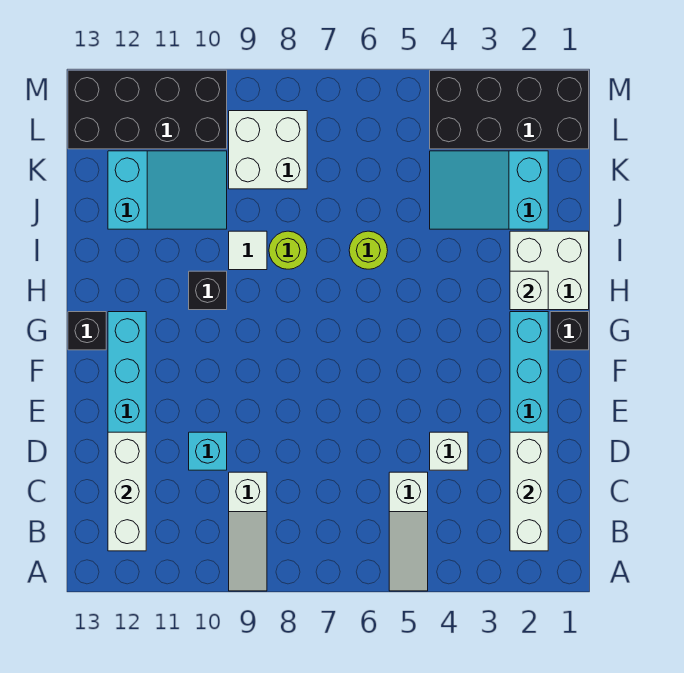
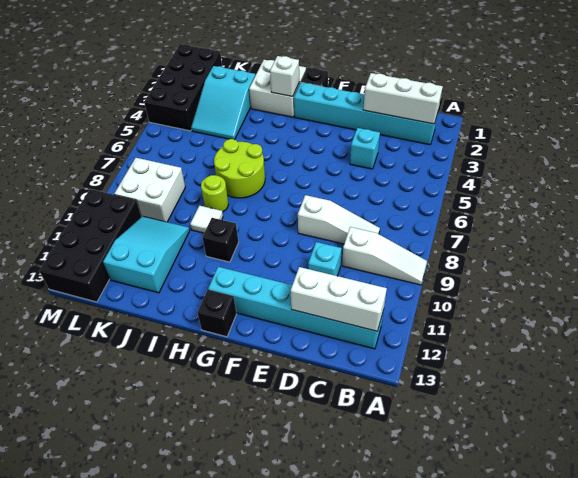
white slope A5:C5 level 1 top C -> white slope C8:E8 level 1 top E
white brick D4 level 1 -> cyan brick D4 level 1
lime round brick I6 level 1 -> lime round brick H6:I7 level 1

